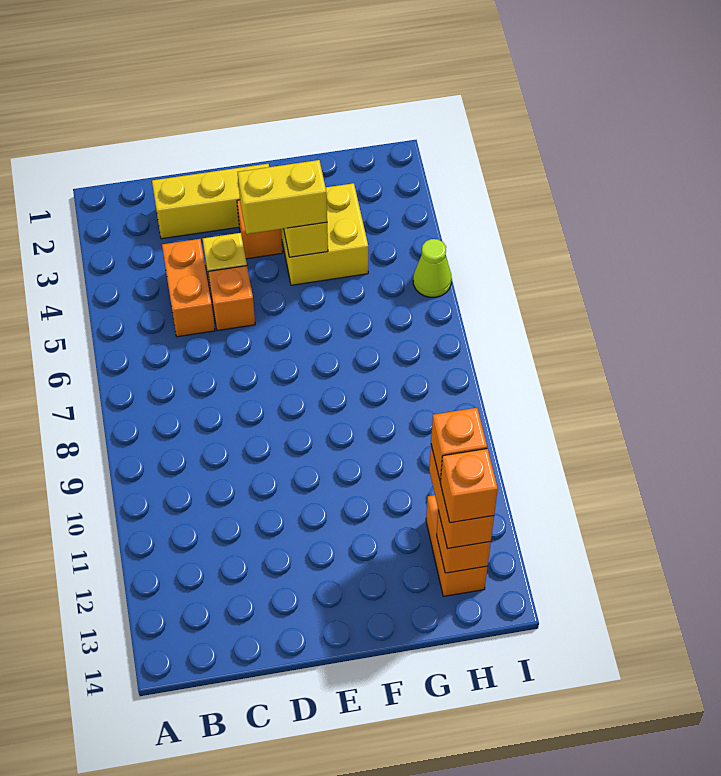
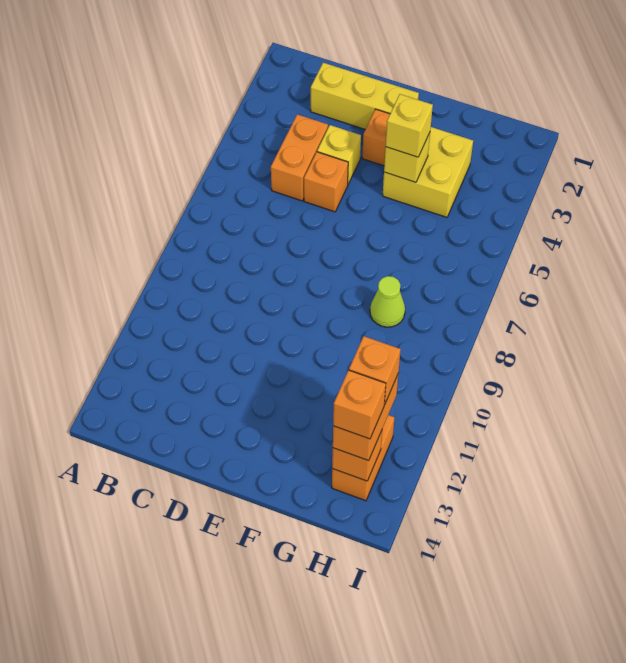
yellow brick E4:F4 level 3 -> yellow brick F4 level 3
lime cone I5 level 1 -> lime cone G8 level 1

